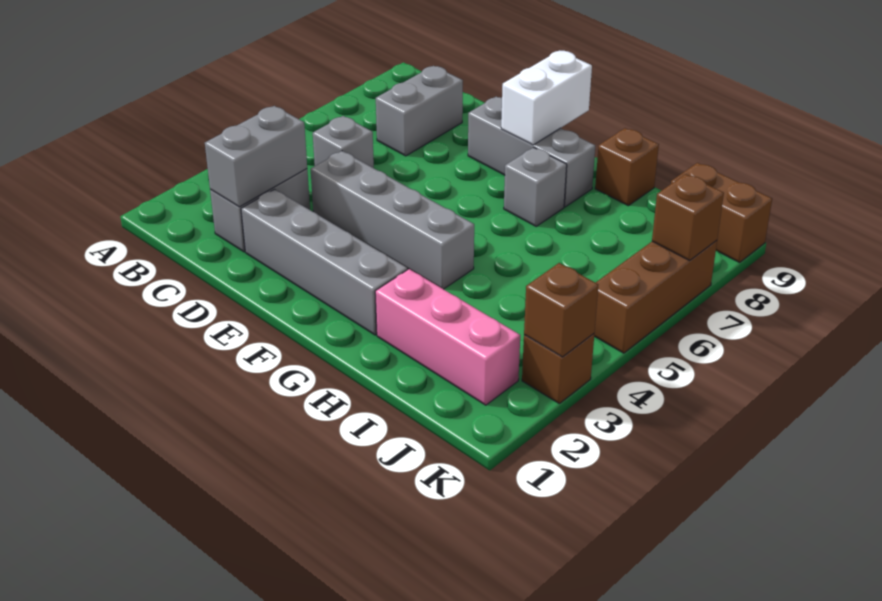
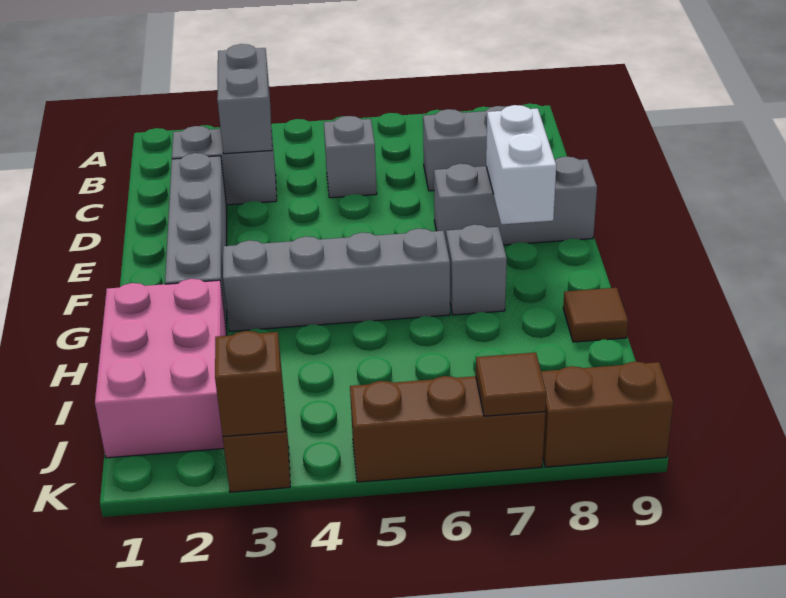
grey brick C2:C3 level 2 -> grey brick B3:C3 level 2
grey brick D4:G4 level 1 -> grey brick G3:G6 level 1
grey brick E8:G8 level 1 -> grey brick E7:E9 level 1
white brick F8:F9 level 2 -> white brick E8:F8 level 2
pink brick H2:J2 level 1 -> pink brick H1:J2 level 1
brown brick H9 level 1 -> brown tile H9 level 1
brown brick J9:K9 level 1 -> brown brick K8:K9 level 1
brown brick K7 level 2 -> brown tile K7 level 2

